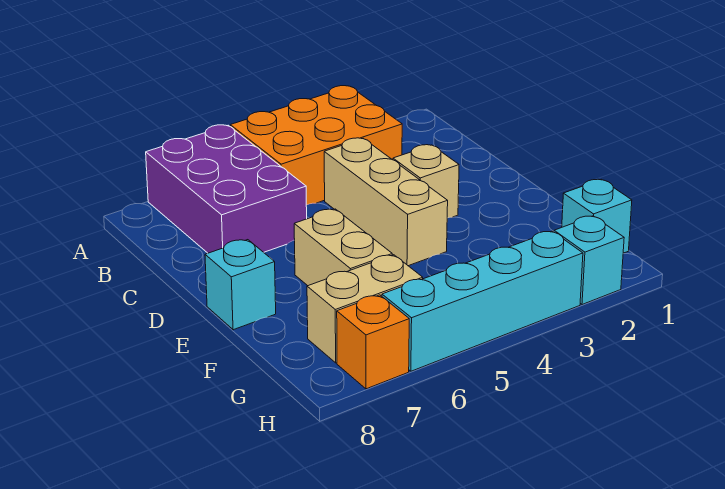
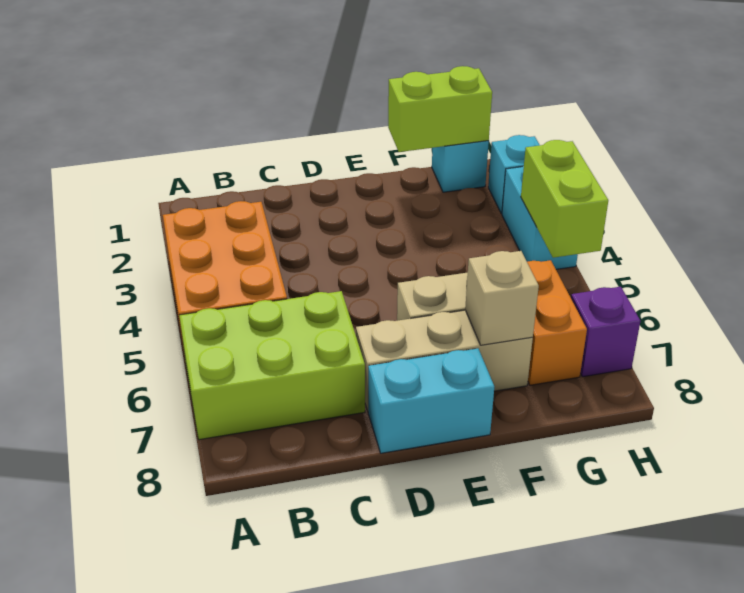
purple brick A6:C7 level 1 -> lime brick A6:C7 level 1
tan brick C4:E4 level 1 -> tan brick D7:F7 level 1
tan brick D3 level 1 -> tan brick F7 level 2
cyan brick E8 level 1 -> cyan brick D8:E8 level 1
none -> lime brick F1:G1 level 2
tan brick G6:G7 level 1 -> orange brick G6:G7 level 1
cyan brick H3:H6 level 1 -> cyan brick H3:H4 level 1
none -> lime brick H4:H5 level 2
orange brick H7 level 1 -> purple brick H7 level 1

